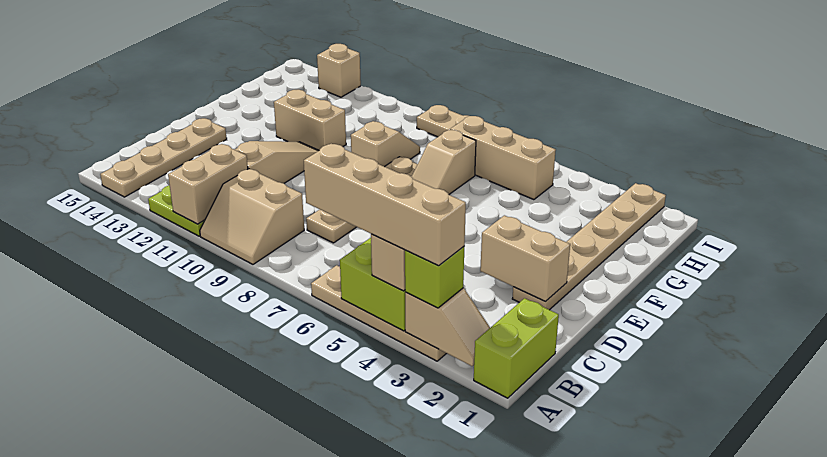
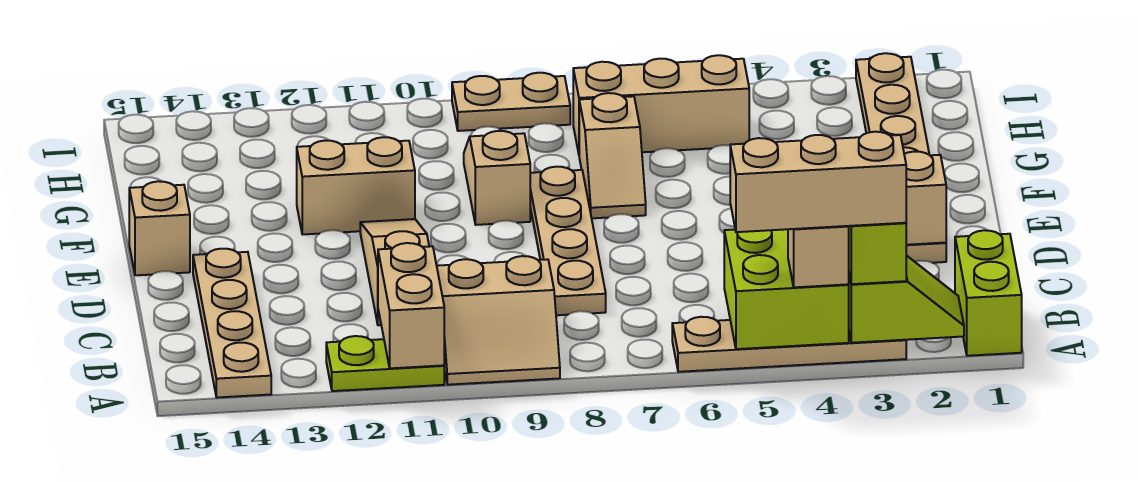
tan slope A2:A3 level 2 top 3 -> lime slope A2:A3 level 2 top 3
tan brick A3:A6 level 4 -> tan brick A3:A5 level 4
tan brick I13 level 1 -> tan brick E15 level 1

